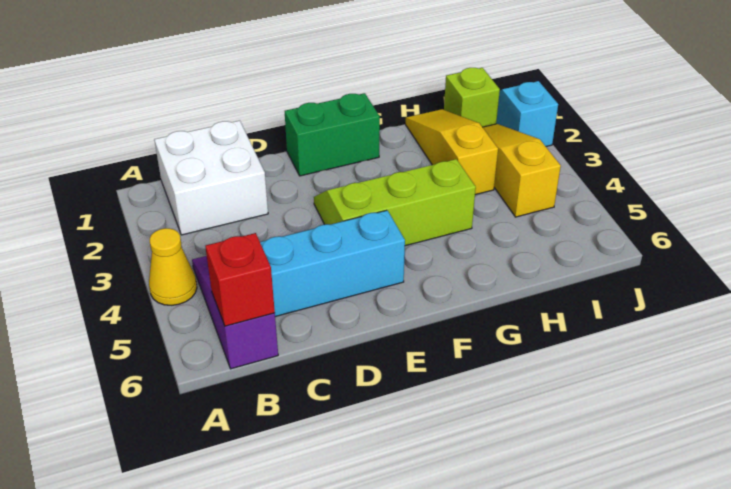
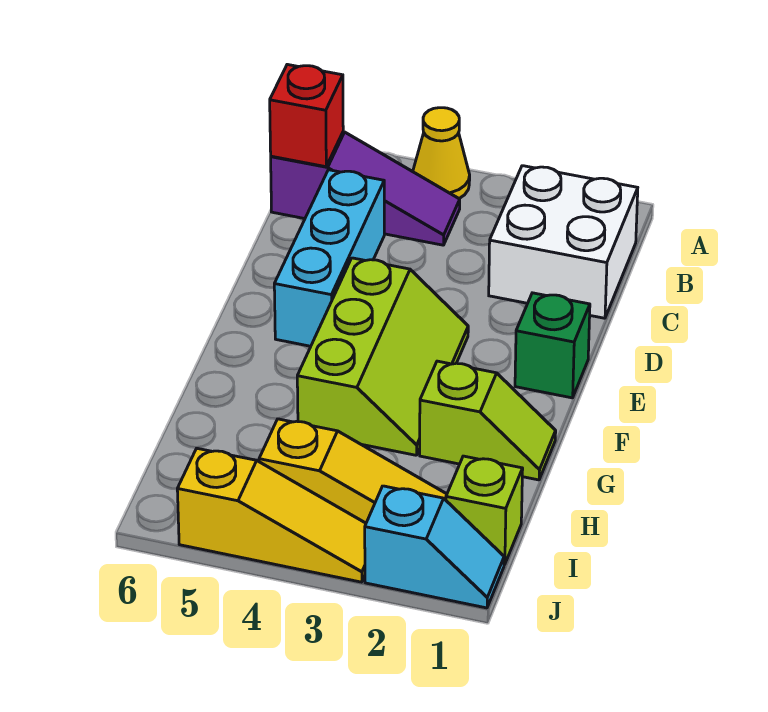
green brick E1:F1 level 1 -> green brick E1 level 1
none -> lime slope G1:G2 level 1 top 2
yellow slope H1:H3 level 1 top 3 -> yellow slope J3:J5 level 1 top 5

